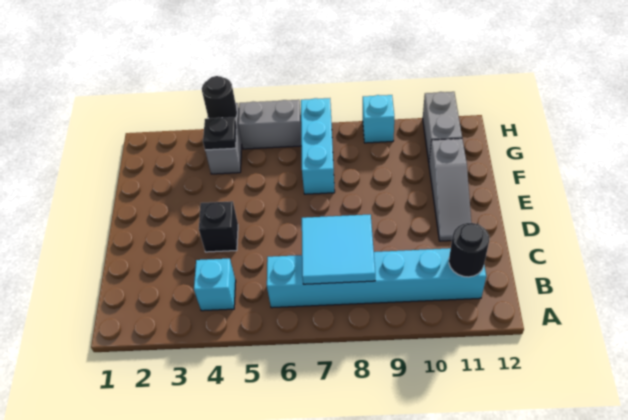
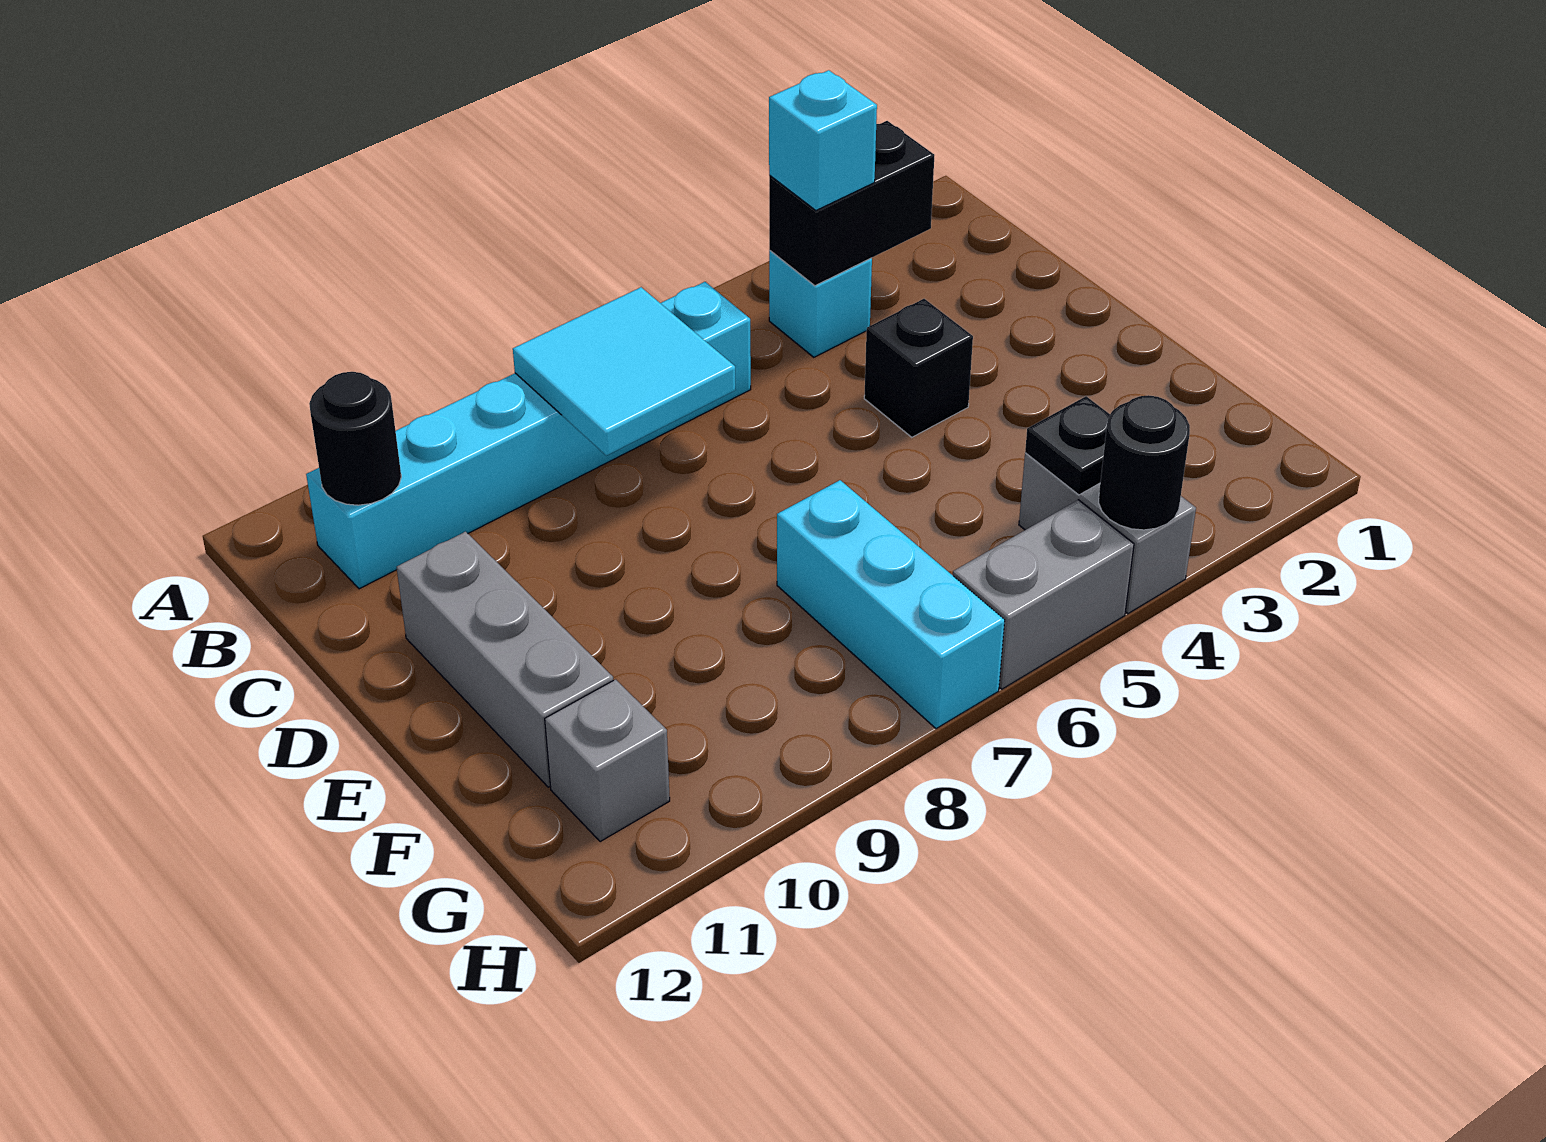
none -> black brick B3:B4 level 2
grey slope D11:F11 level 1 top F -> grey brick D11:F11 level 1
grey brick G11:H11 level 1 -> grey brick G11 level 1
cyan brick H9 level 1 -> cyan brick B4 level 3

